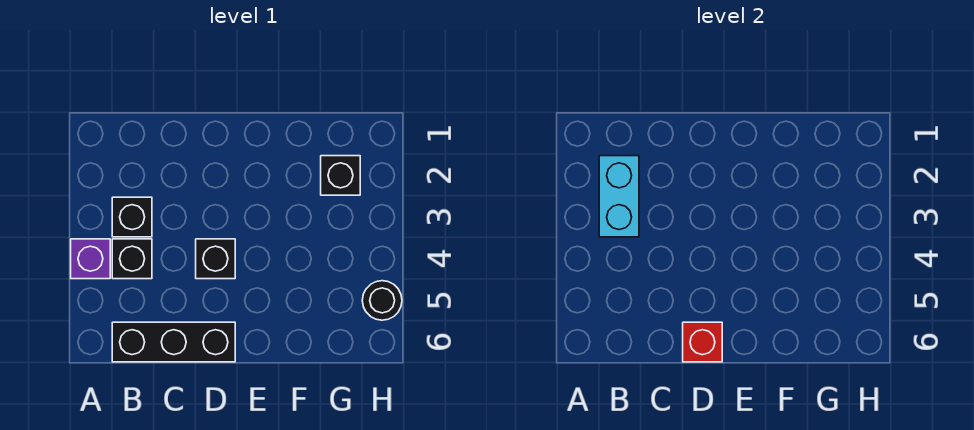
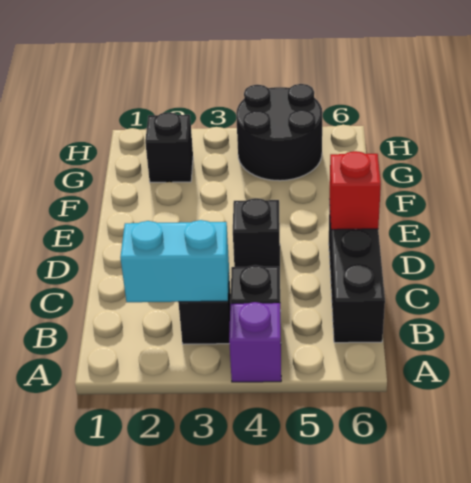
black round brick H5 level 1 -> black round brick G4:H5 level 1

